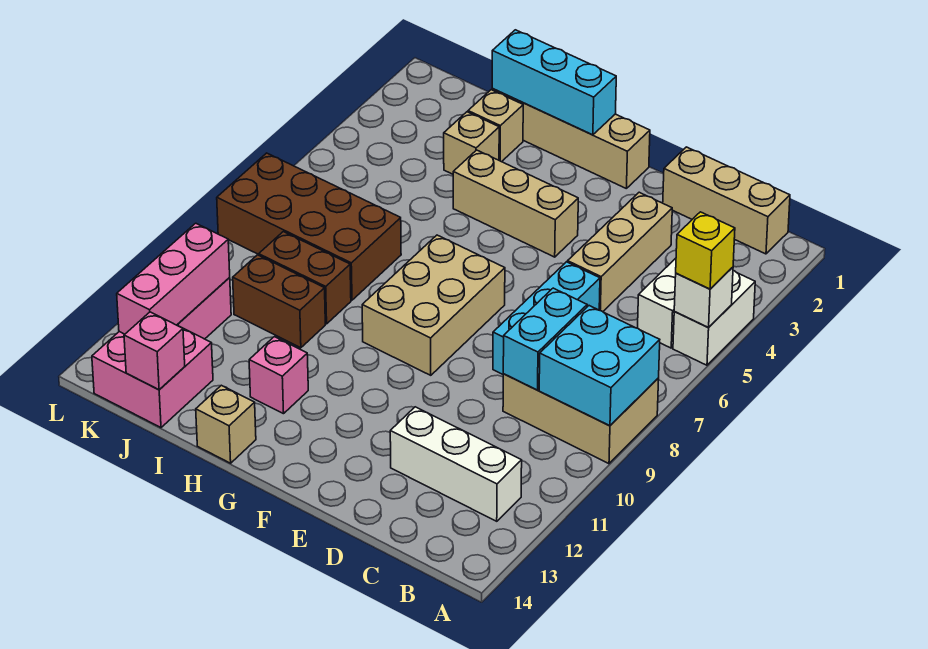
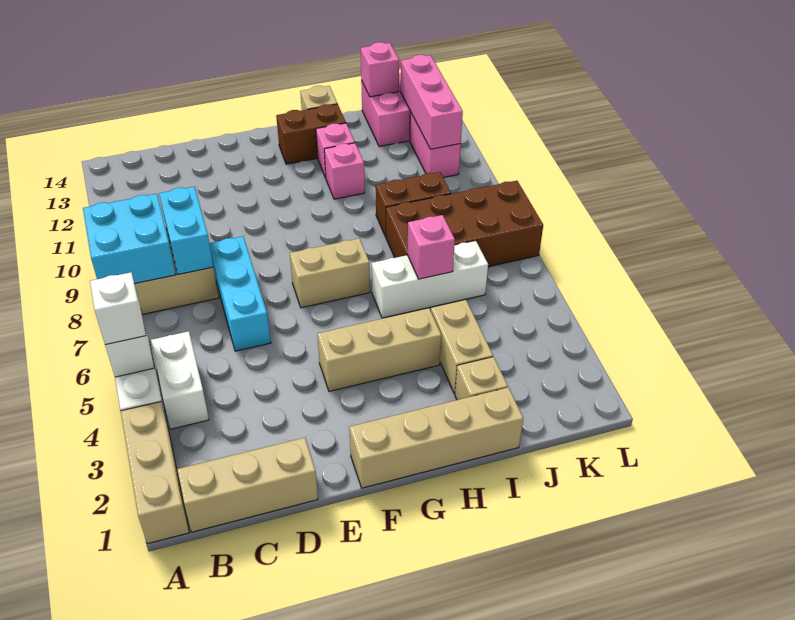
yellow brick A5 level 3 -> white brick A5 level 3
white brick B12:D12 level 1 -> white brick H6:J6 level 1
tan brick D3:D5 level 1 -> tan brick A1:A3 level 1
tan brick F7:G9 level 1 -> tan brick F7:G7 level 1
cyan brick G1:I1 level 2 -> none
none -> pink brick H11 level 1
tan brick I3 level 1 -> tan brick I3:I4 level 1
none -> pink brick I6 level 2
brown brick I10:J10 level 1 -> brown brick G13:H13 level 1

